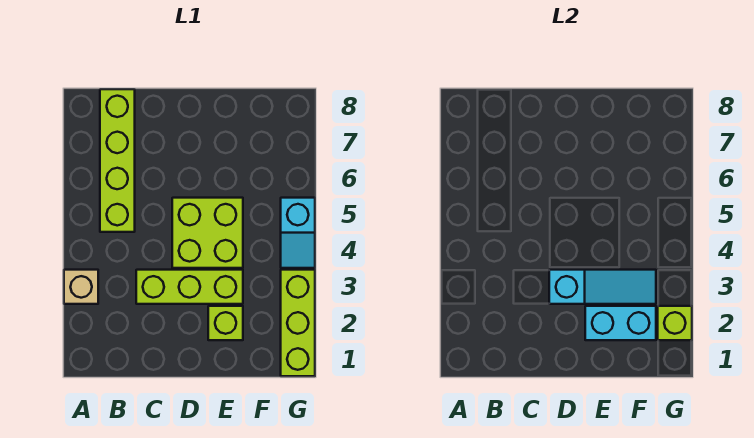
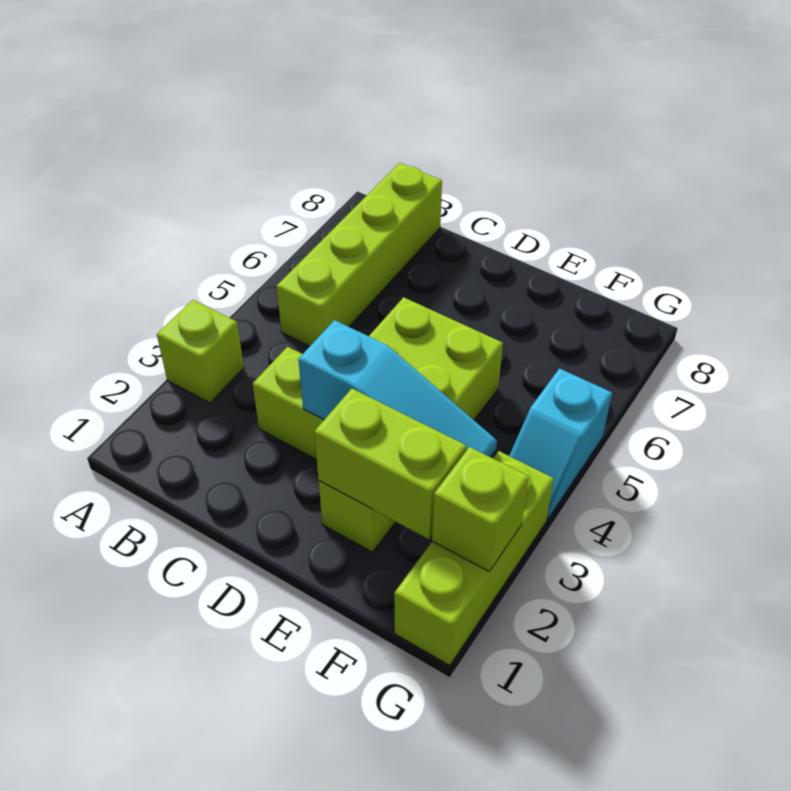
tan brick A3 level 1 -> lime brick A3 level 1
cyan brick E2:F2 level 2 -> lime brick E2:F2 level 2

